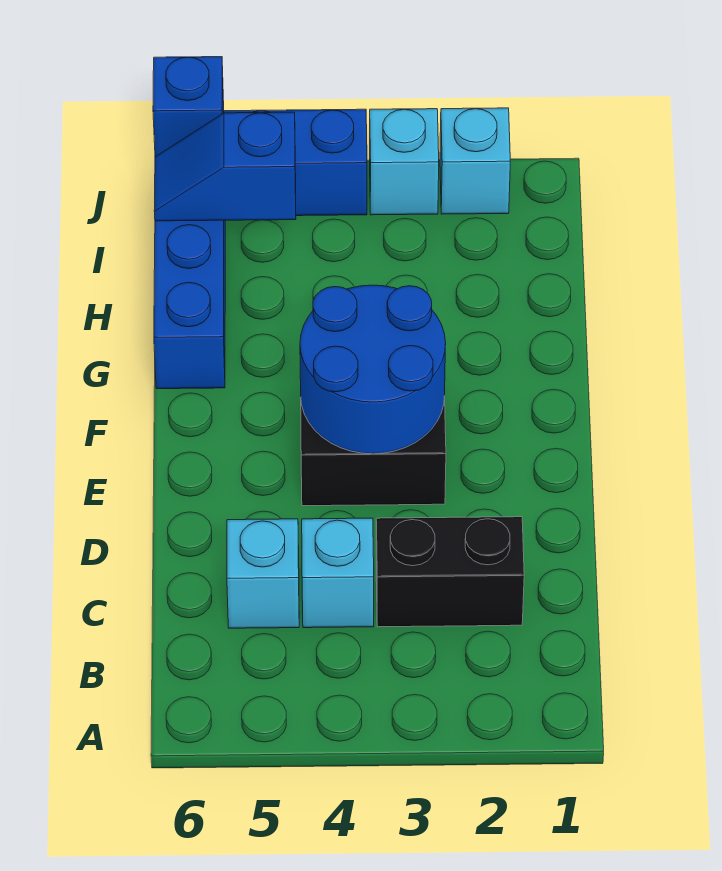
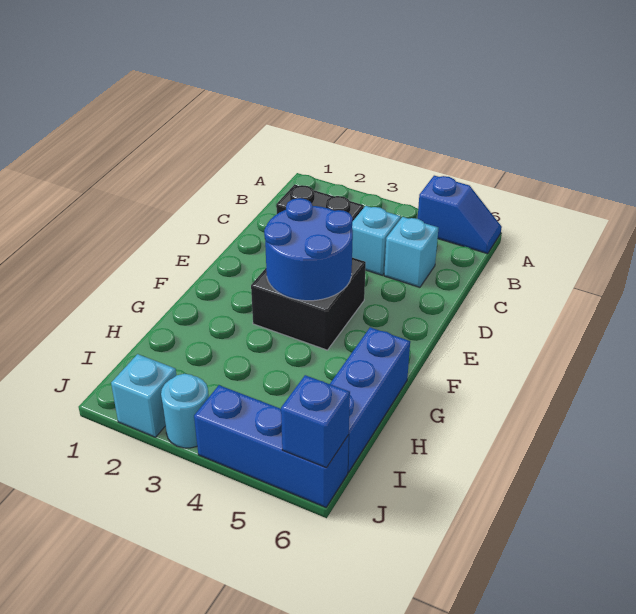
blue slope I5:I6 level 2 top 5 -> blue slope A5:A6 level 1 top 5
cyan brick J3 level 1 -> cyan round brick J3 level 1

